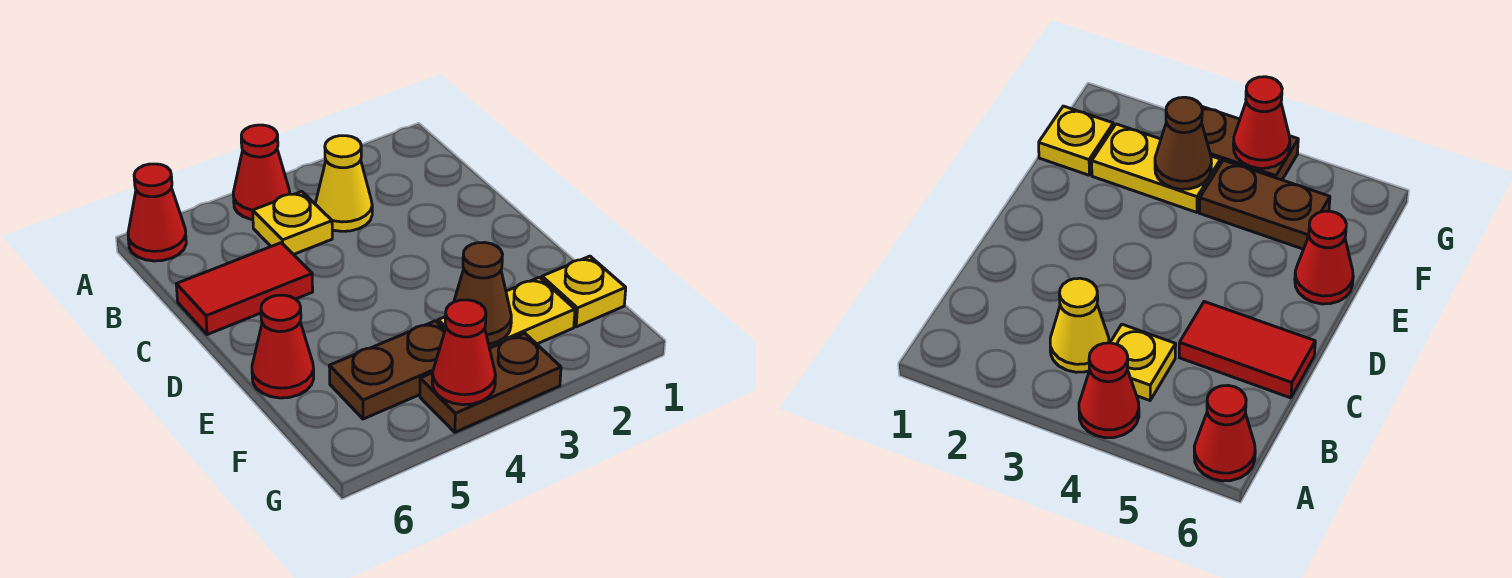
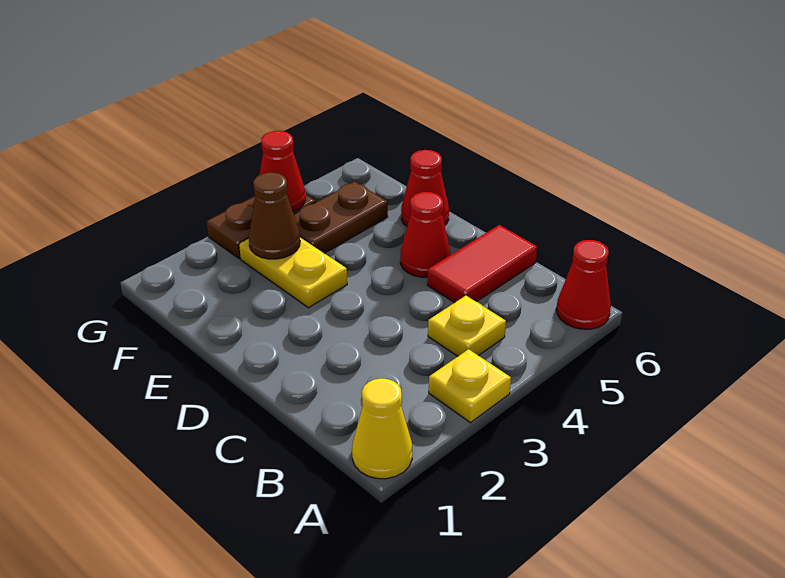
red cone A4 level 1 -> red cone D5 level 1
yellow cone B3 level 1 -> yellow cone A1 level 1
yellow plate F1 level 1 -> yellow plate A3 level 1
yellow plate F2:F3 level 1 -> yellow plate E3:F3 level 1

